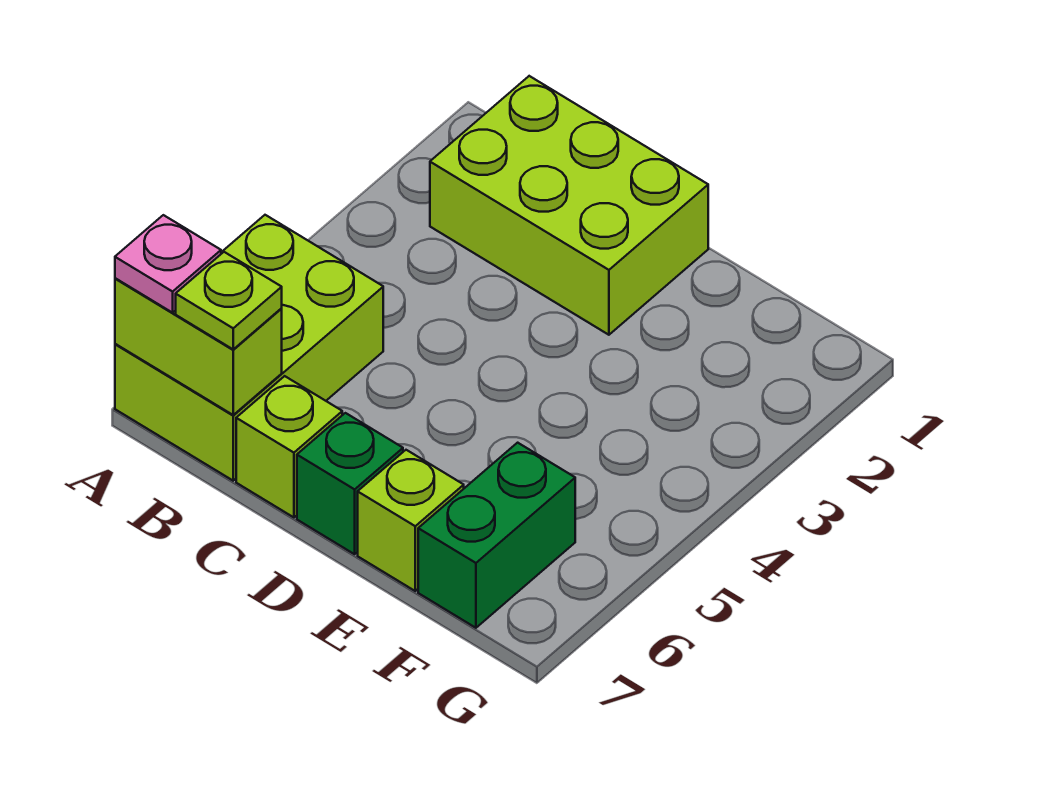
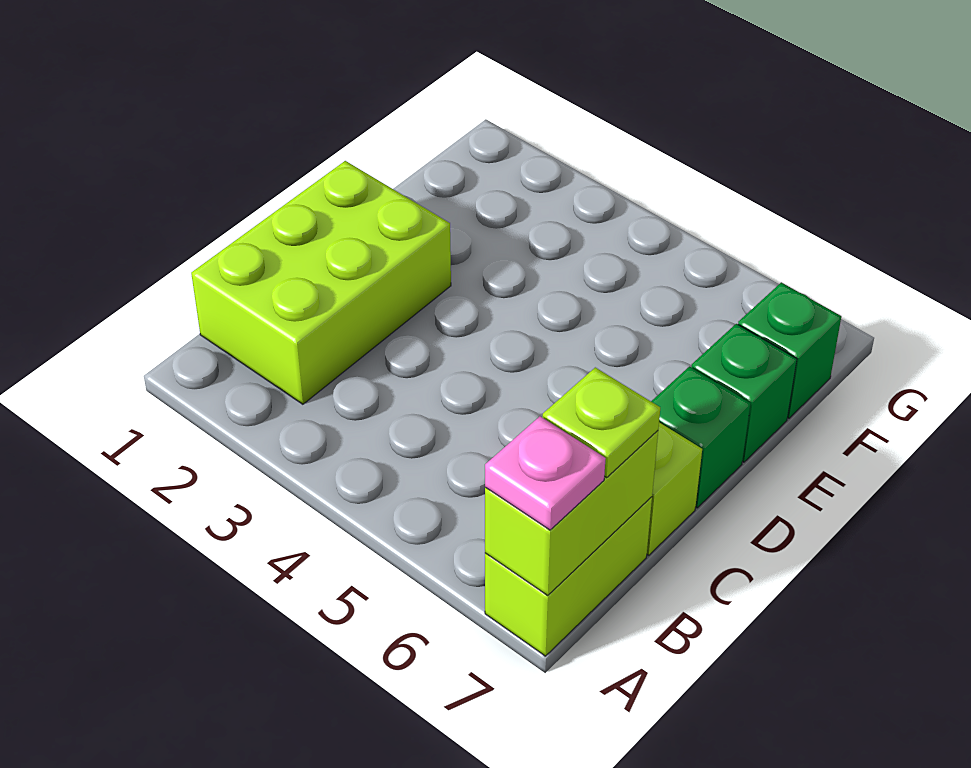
lime brick A5:B7 level 1 -> lime brick A7:B7 level 1
lime brick E7 level 1 -> green brick E7 level 1
green brick F6:F7 level 1 -> green brick F7 level 1

